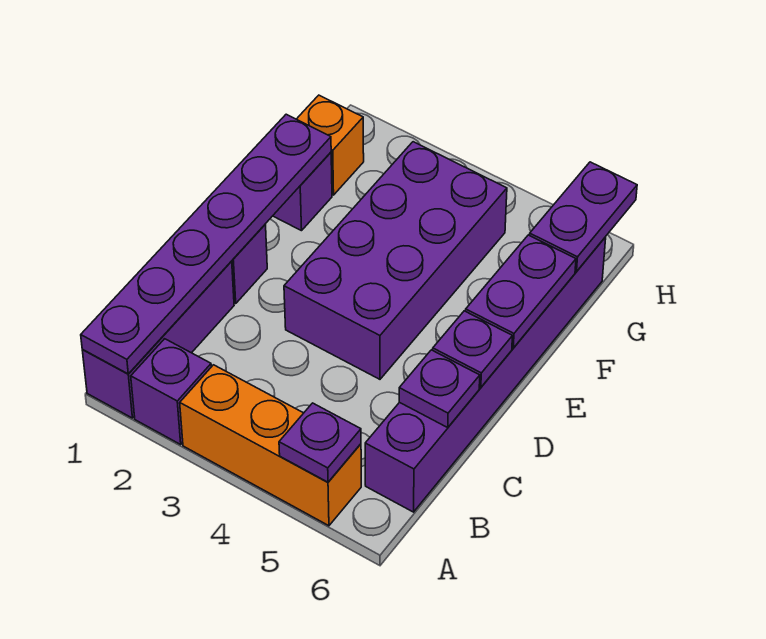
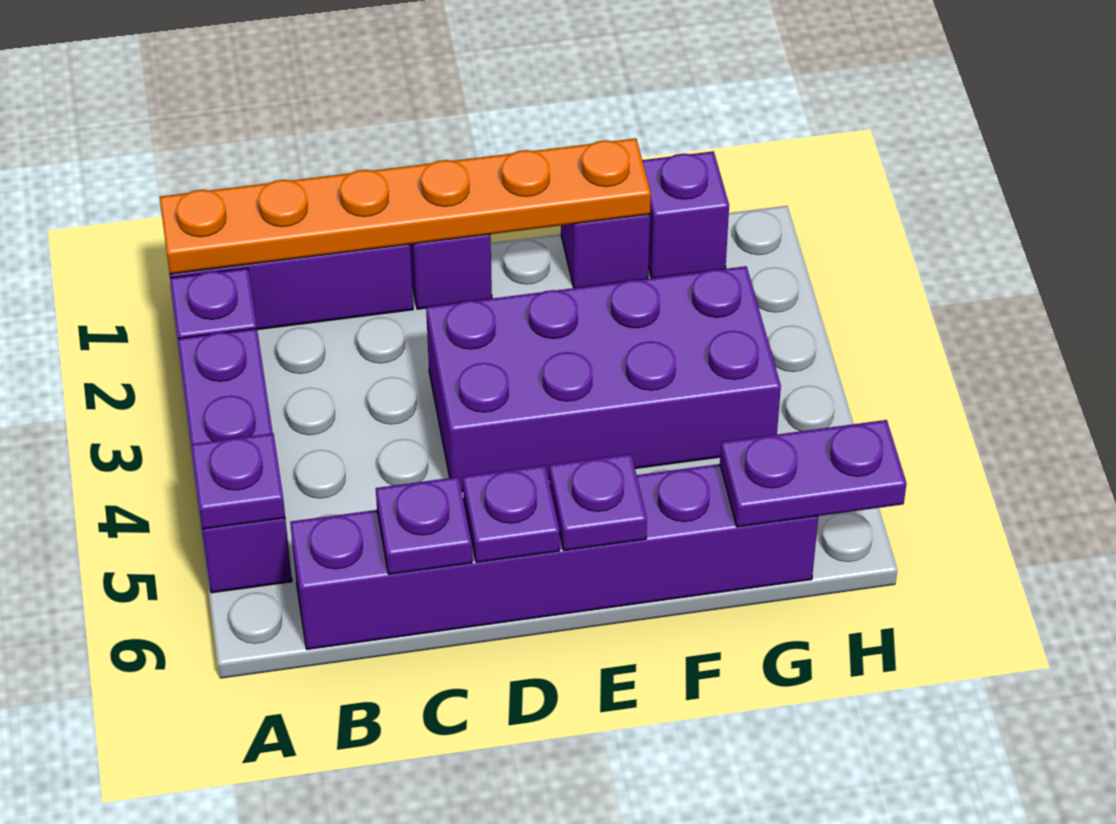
purple plate A1:F1 level 2 -> orange plate A1:F1 level 2
orange brick A3:A5 level 1 -> purple brick A3:A5 level 1
purple plate E6:F6 level 2 -> purple plate E6 level 2
orange brick G1 level 1 -> purple brick G1 level 1

